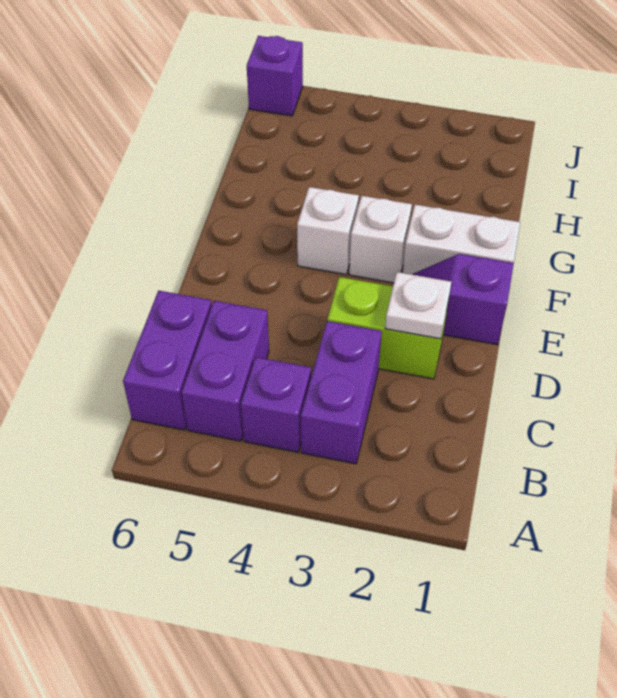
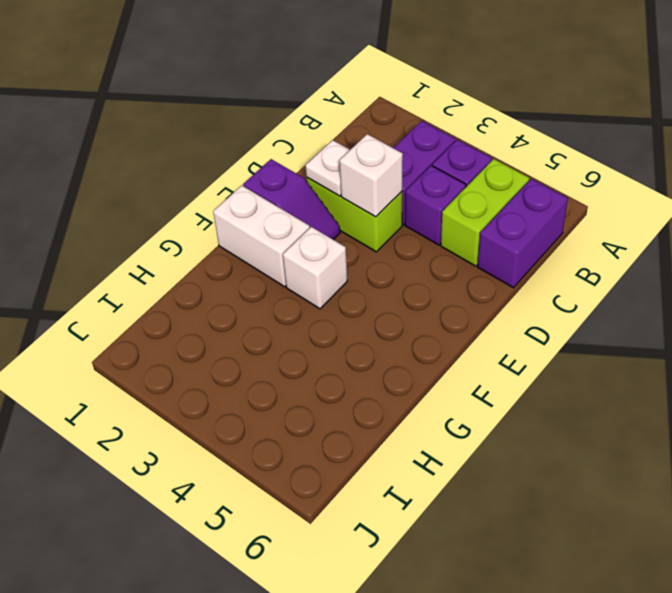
purple brick B5:C5 level 1 -> lime brick B5:C5 level 1
white brick F4 level 1 -> white brick D3 level 2
purple brick J6 level 1 -> purple brick C4 level 1

